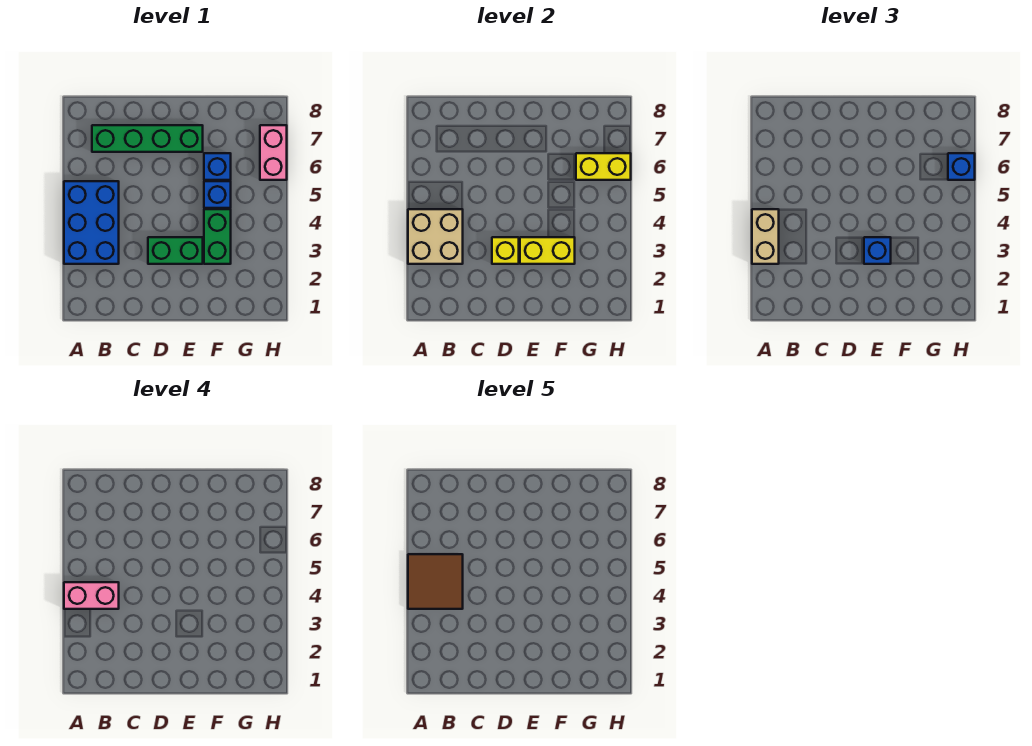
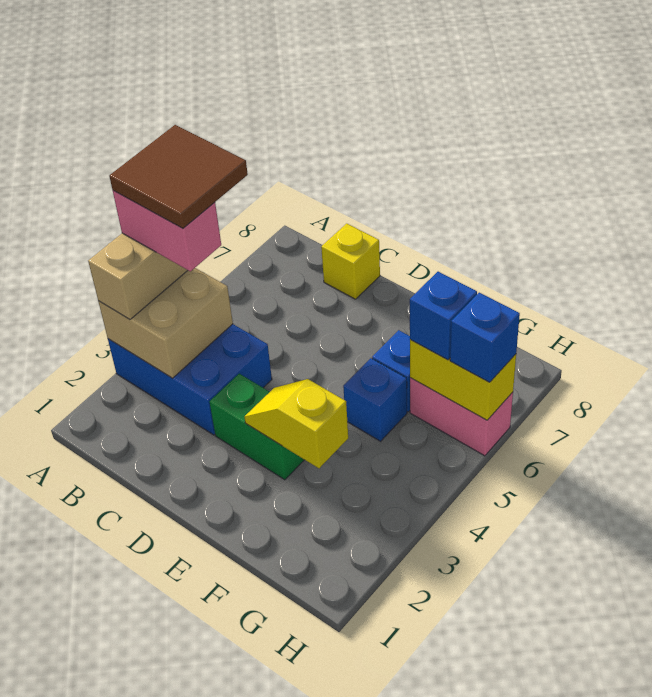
blue brick A3:B5 level 1 -> blue brick A3:C4 level 1
green brick B7:E7 level 1 -> none
yellow brick D3 level 2 -> yellow brick C8 level 1
yellow brick E3:F3 level 2 -> yellow slope E3:F3 level 2 top F
blue brick E3 level 3 -> blue brick G6 level 3
green brick F3:F4 level 1 -> none
pink brick H6:H7 level 1 -> pink brick G6:H6 level 1

